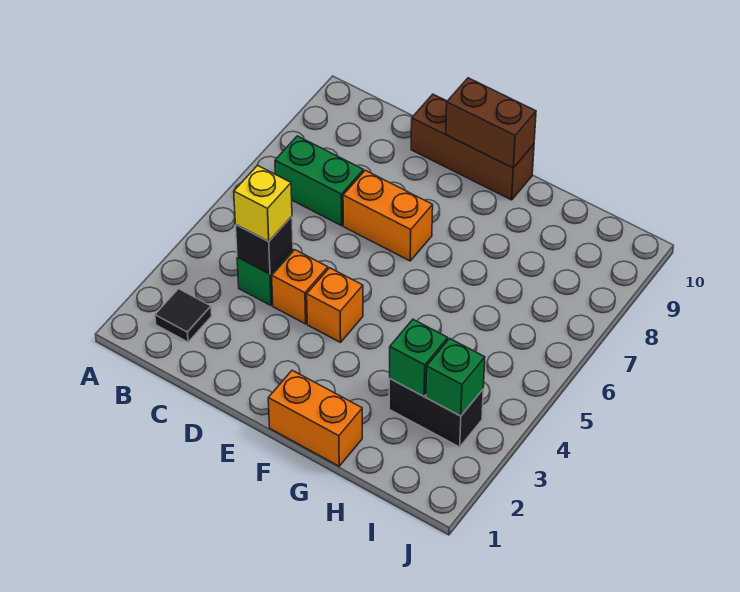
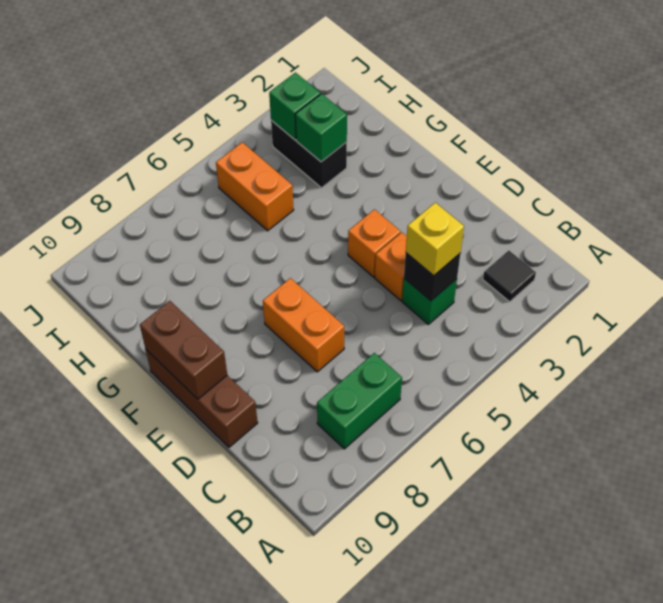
green brick B7:C7 level 1 -> green brick B7:B8 level 1
orange brick F1:G1 level 1 -> orange brick H5:I5 level 1

